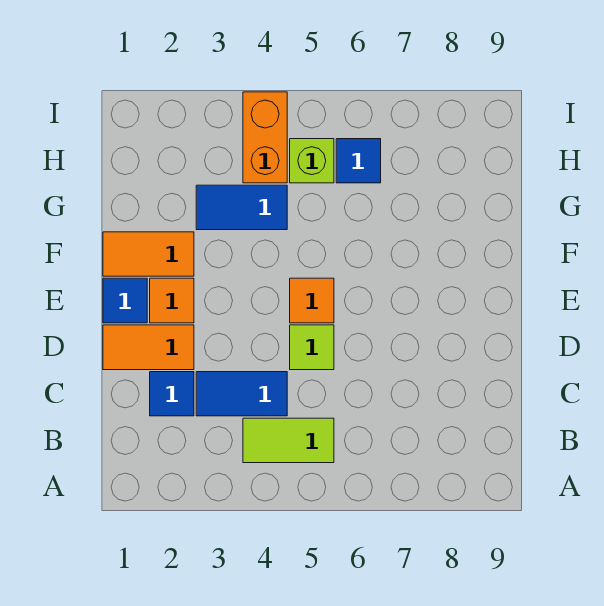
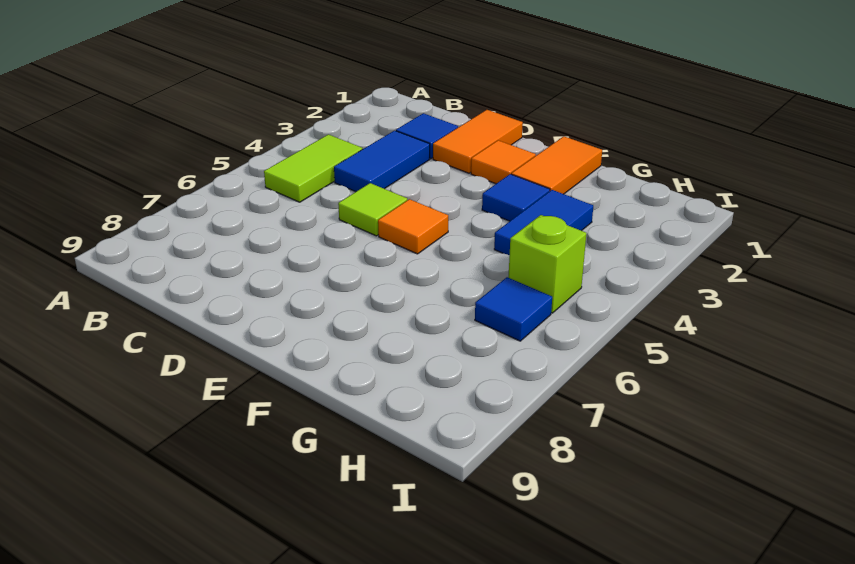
blue tile E1 level 1 -> blue tile F3 level 1
orange brick H4:I4 level 1 -> none

